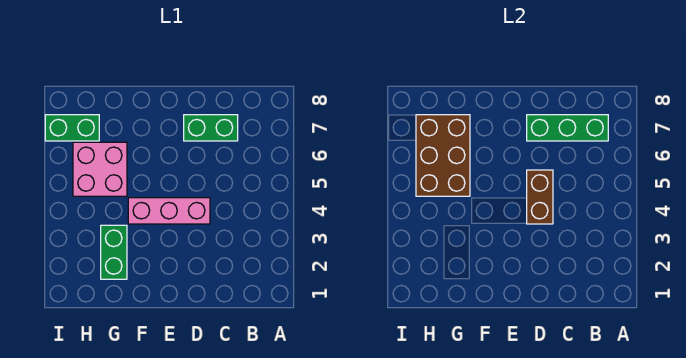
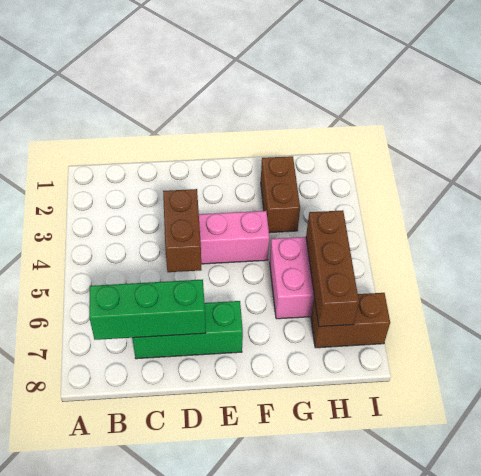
green brick C7:D7 level 1 -> green brick C7:E7 level 1
green brick G2:G3 level 1 -> brown brick G2:G3 level 1
brown brick G5:H7 level 2 -> brown brick H5:H7 level 2
green brick H7:I7 level 1 -> brown brick H7:I7 level 1

